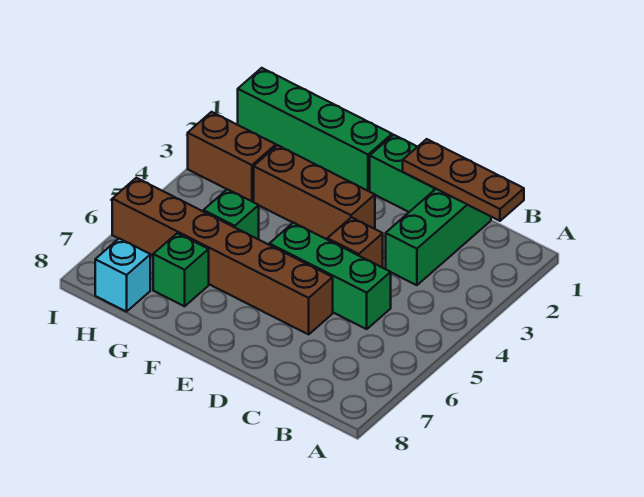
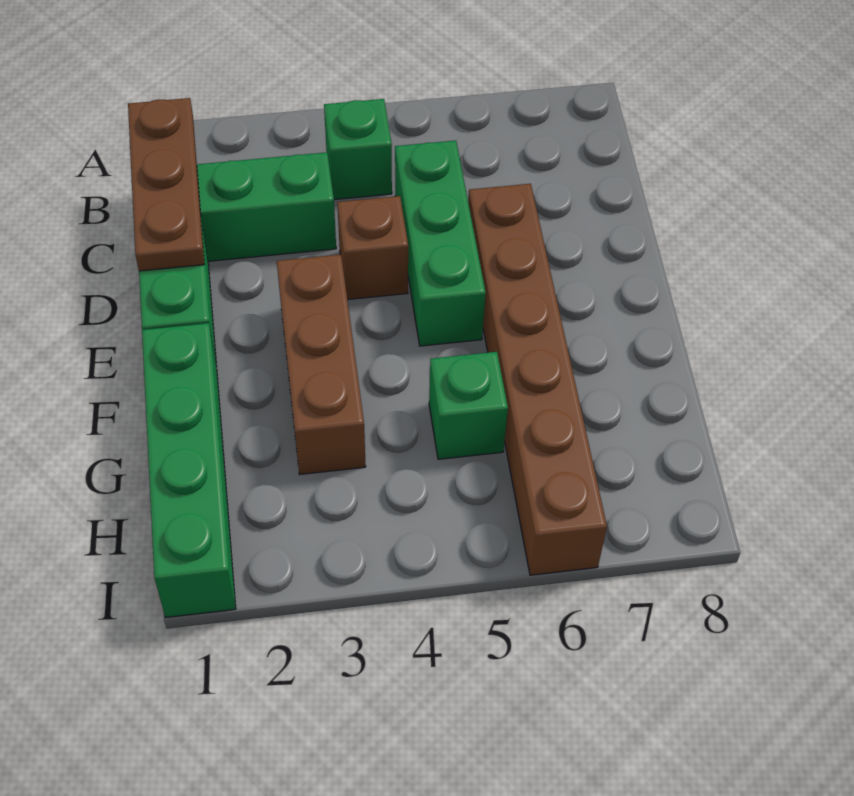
green brick G7 level 1 -> green brick B4 level 1
brown brick H3:I3 level 1 -> none
cyan brick H8 level 1 -> none

